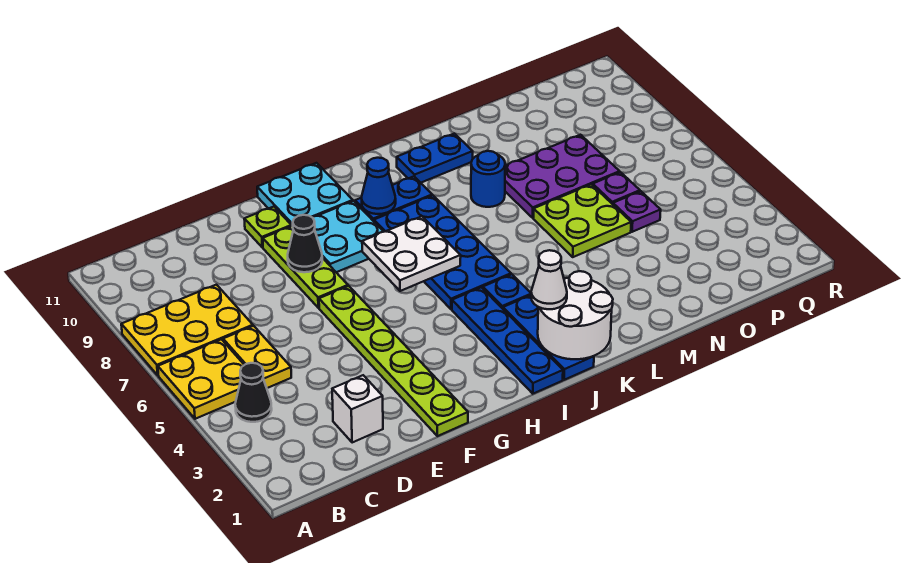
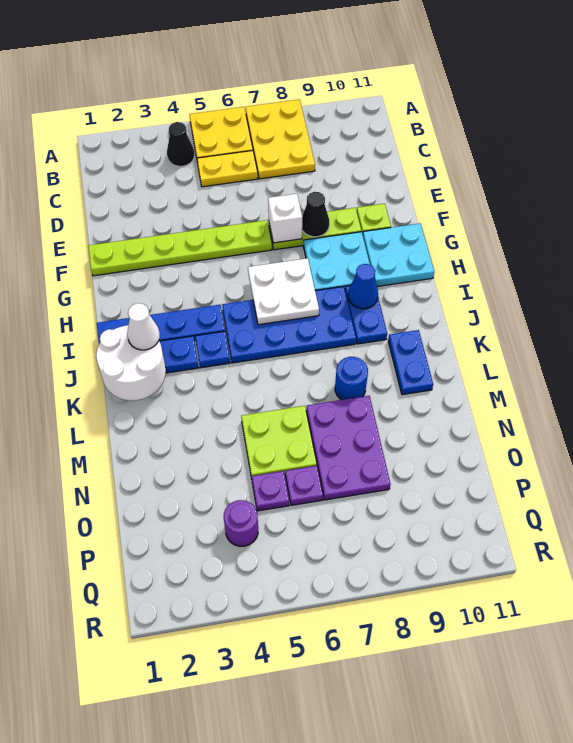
white brick D2 level 1 -> white brick F7 level 2
none -> purple round brick P4 level 1

